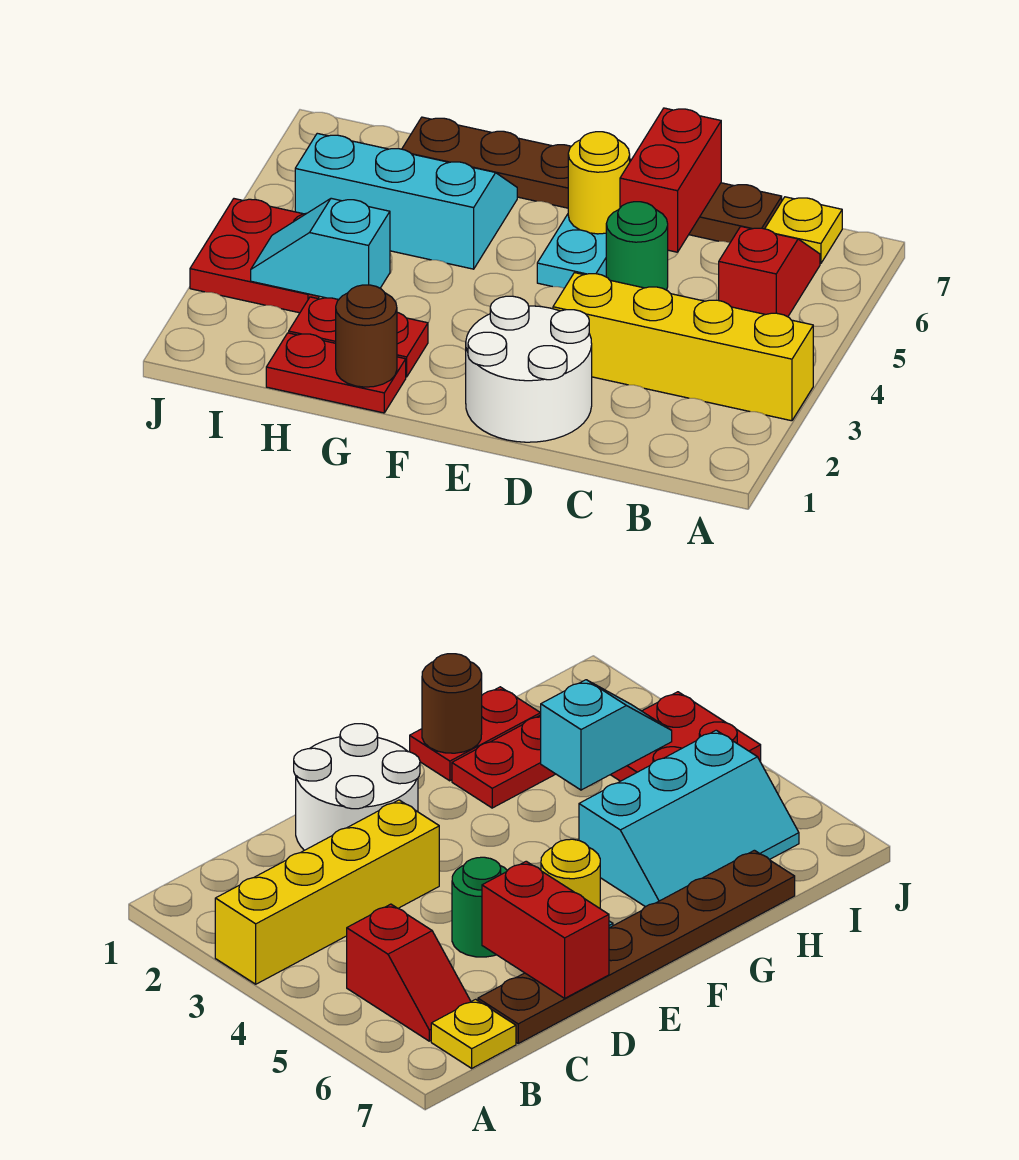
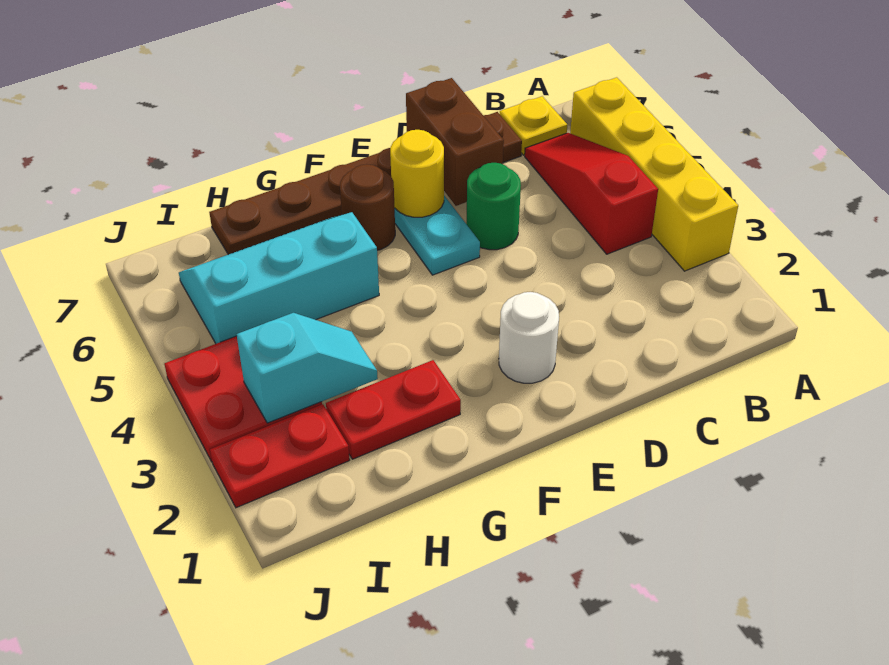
yellow brick A3:D3 level 1 -> yellow brick A3:A6 level 1
red slope B5:B6 level 1 top 5 -> red slope B4:B6 level 1 top 4
white round brick D1:E2 level 1 -> white round brick E2 level 1
red brick D6:D7 level 2 -> brown brick D6:D7 level 2
red plate G1:H1 level 1 -> red plate I2:J2 level 1
brown round brick G1 level 2 -> brown round brick F6 level 1
cyan slope H3:I3 level 2 top H -> cyan slope H3:I3 level 2 top I

